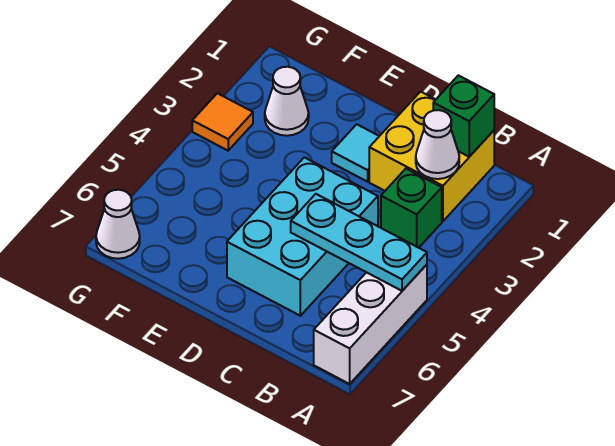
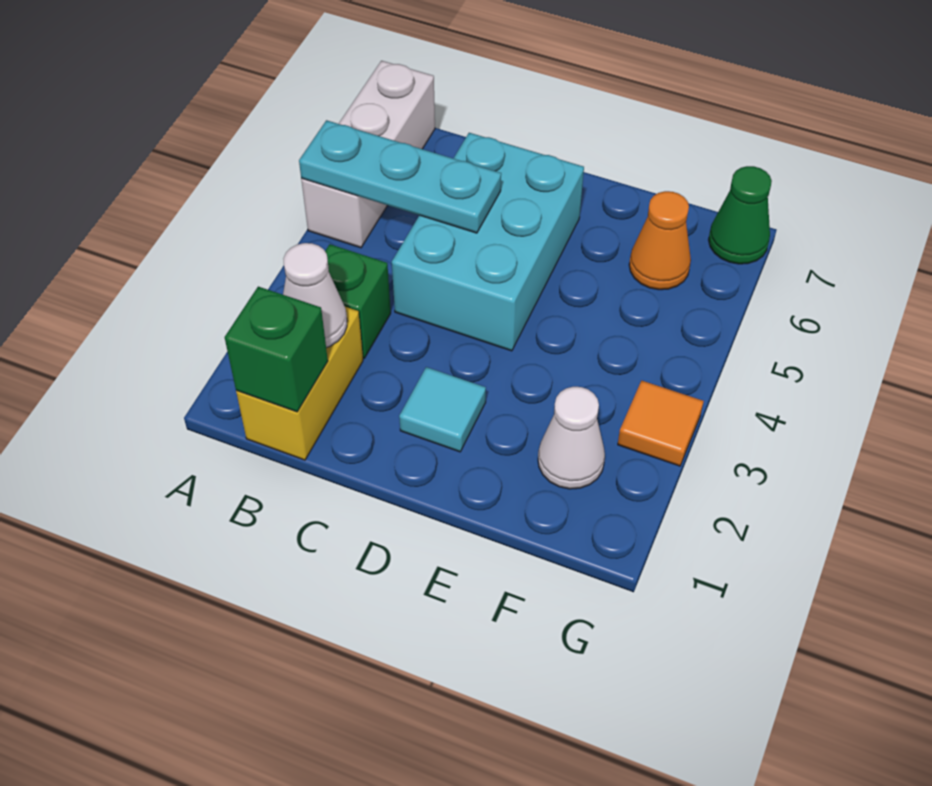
yellow brick B1:C2 level 1 -> yellow brick B1:B2 level 1
none -> orange cone F6 level 1
white cone G7 level 1 -> green cone G7 level 1

